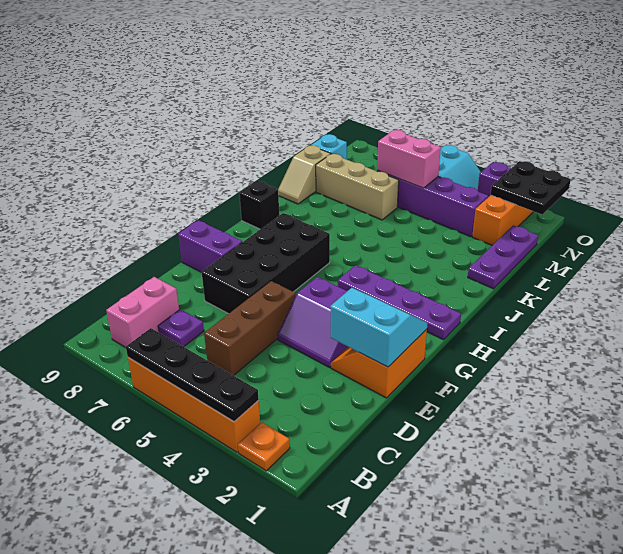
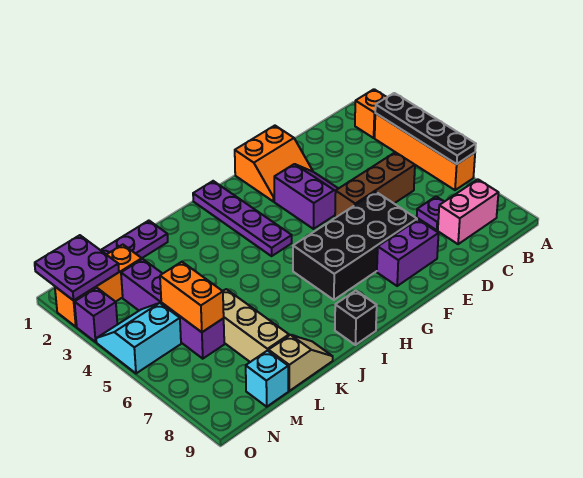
orange plate A2 level 1 -> orange brick A2 level 1
cyan slope E1:F2 level 2 top E -> none
purple brick F8:F9 level 1 -> purple brick E8:F8 level 1
pink brick M5:M6 level 2 -> orange brick M5:M6 level 2
black plate N1:O2 level 2 -> purple plate N1:O2 level 2

